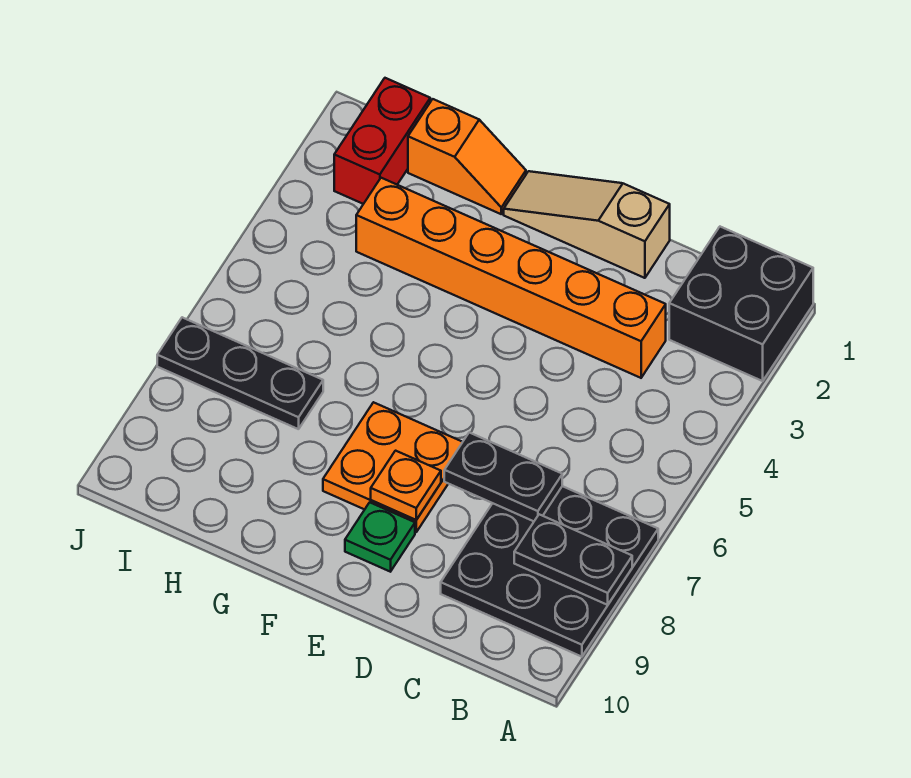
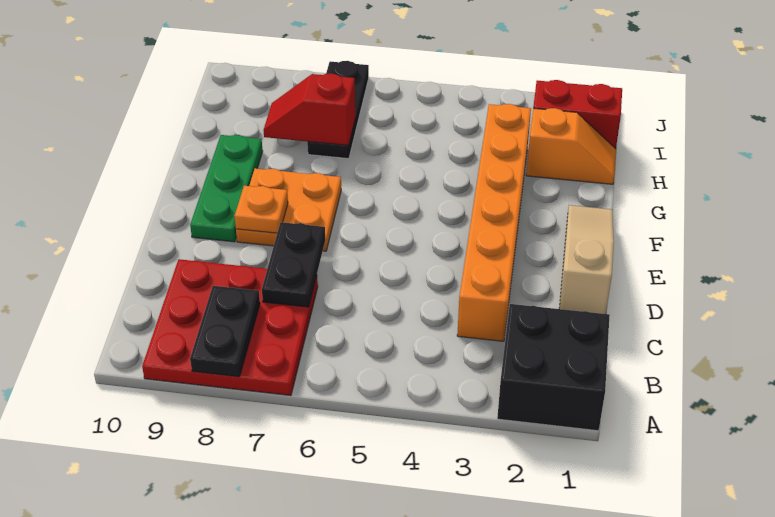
black plate A7:C9 level 1 -> red plate A7:C9 level 1
green plate E9 level 1 -> green plate E9:G9 level 1
orange slope G1:H1 level 1 top H -> orange slope H1:H2 level 1 top 2
none -> red slope H7:H8 level 2 top 7

